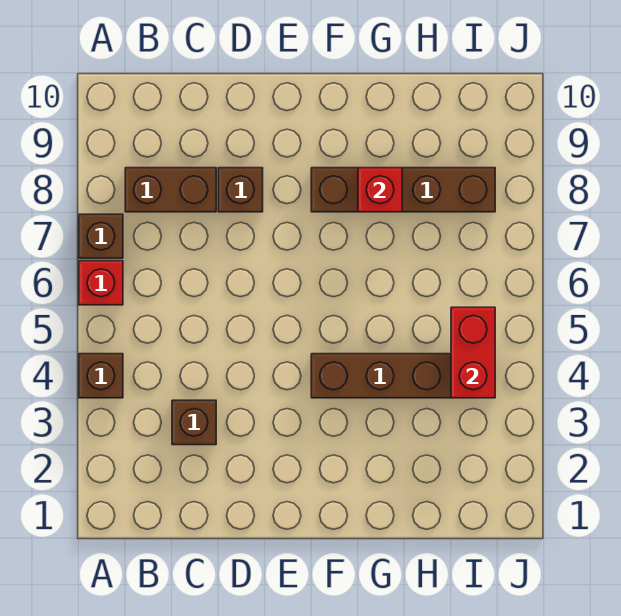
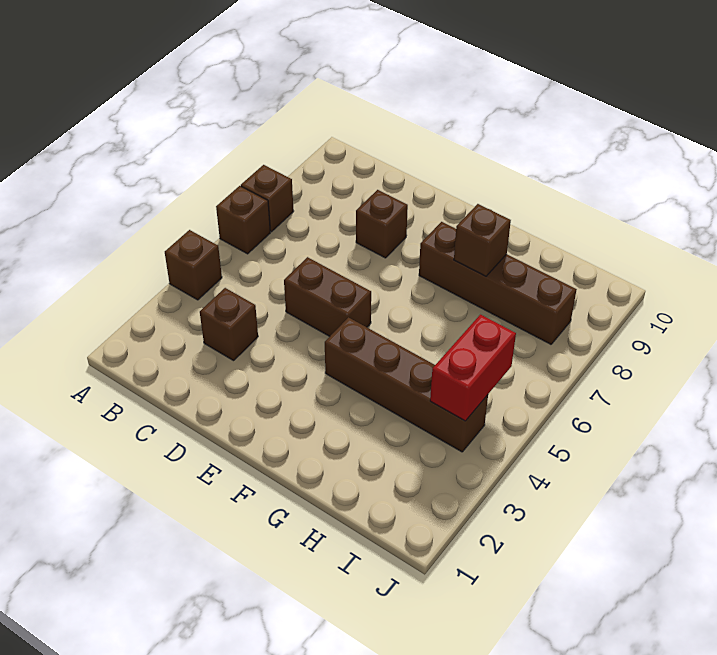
red brick A6 level 1 -> brown brick A6 level 1
brown brick B8:C8 level 1 -> brown brick D5:E5 level 1
red brick G8 level 2 -> brown brick G8 level 2

